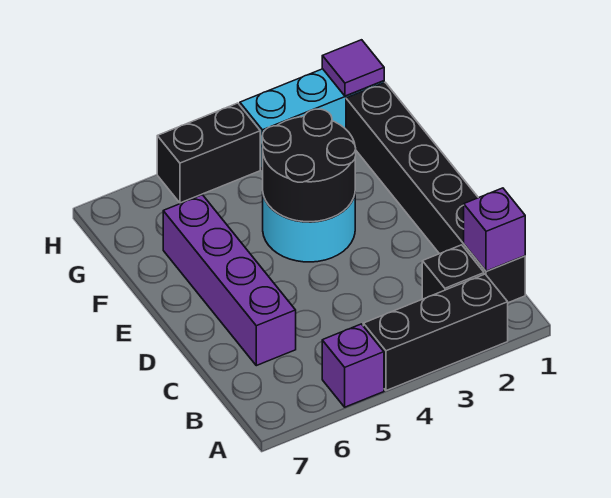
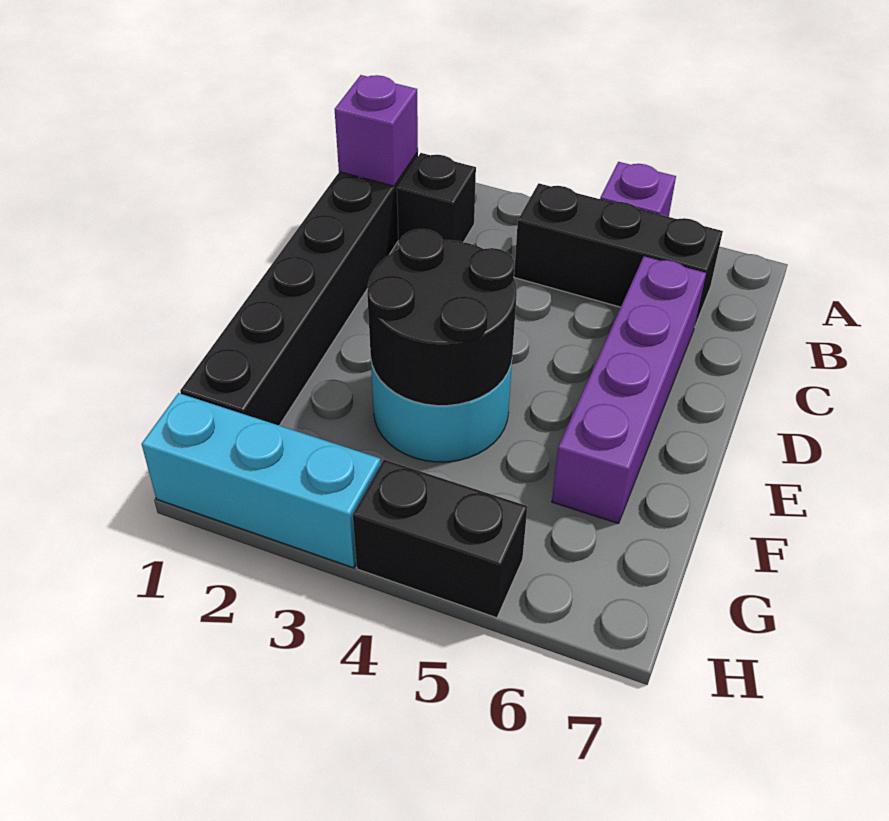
black brick A2:A4 level 1 -> black brick B4:B6 level 1
purple tile H1 level 2 -> none

